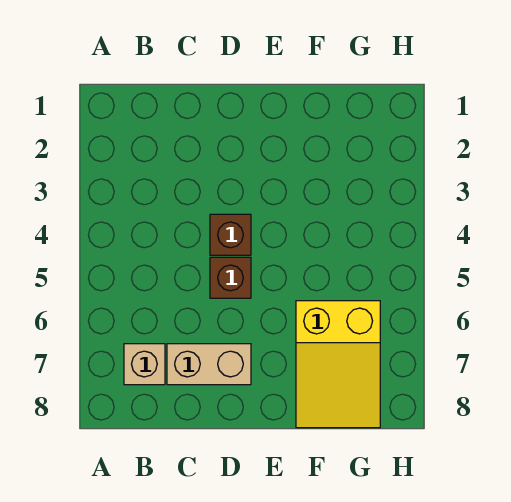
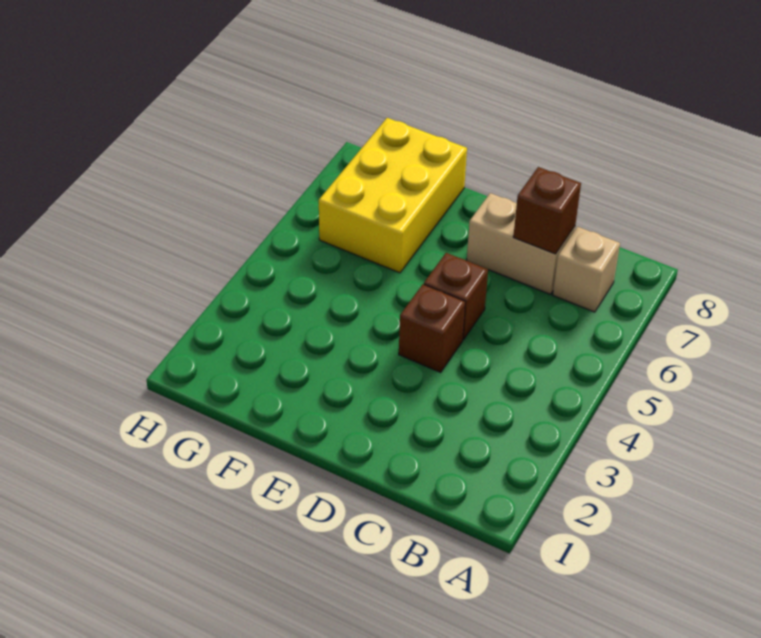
none -> brown brick C7 level 2
yellow slope F6:G8 level 1 top 6 -> yellow brick F6:G8 level 1

